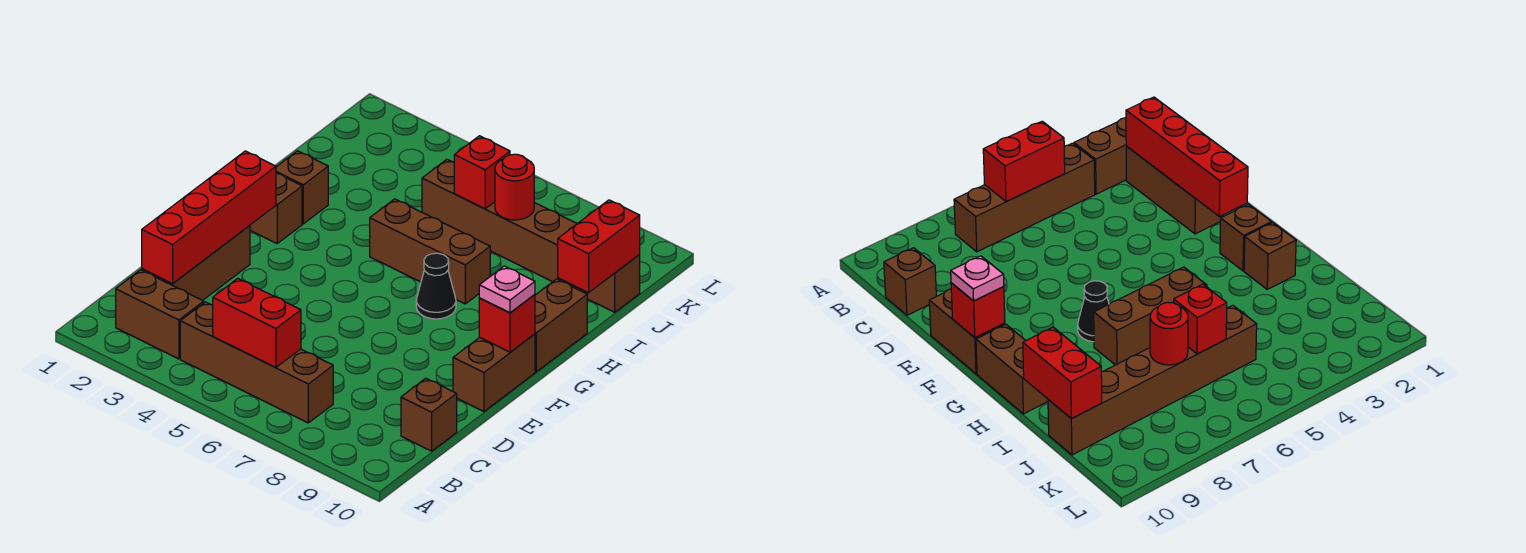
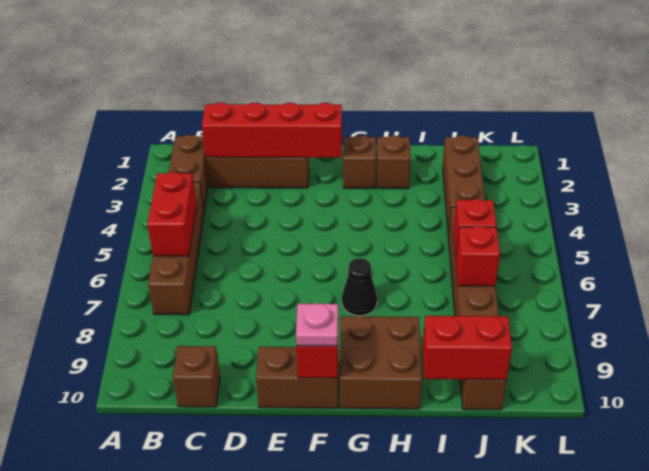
brown brick G10:H10 level 1 -> brown brick G9:H10 level 1
brown brick H5:H7 level 1 -> brown brick J2:J4 level 1
red round brick J7 level 2 -> red brick J7 level 2

